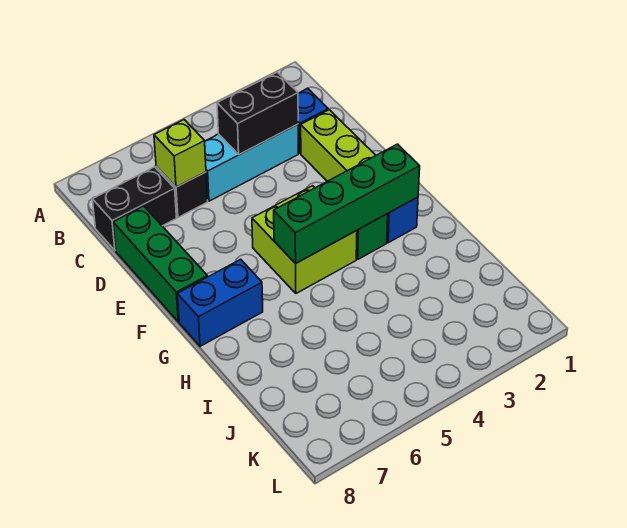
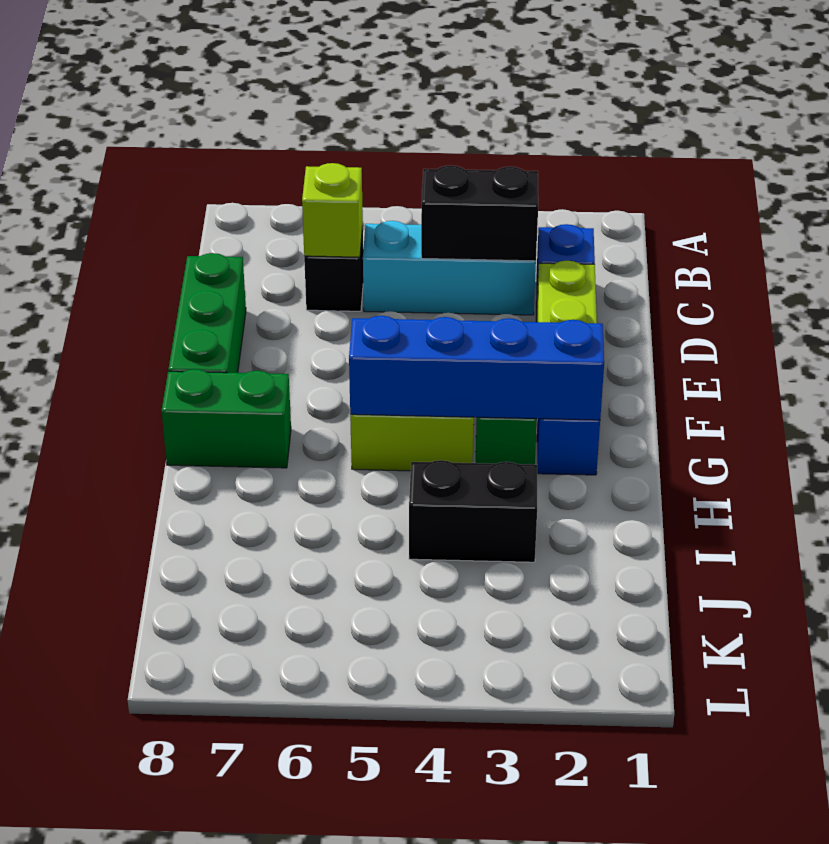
black brick C7:C8 level 1 -> black brick I3:I4 level 1
green brick G2:G5 level 2 -> blue brick G2:G5 level 2
blue brick G7:G8 level 1 -> green brick G7:G8 level 1

